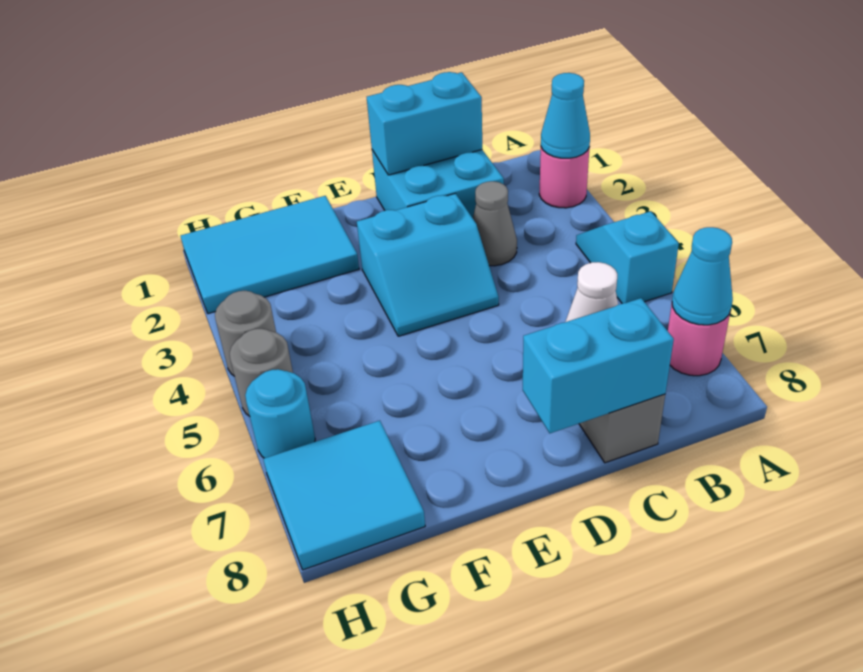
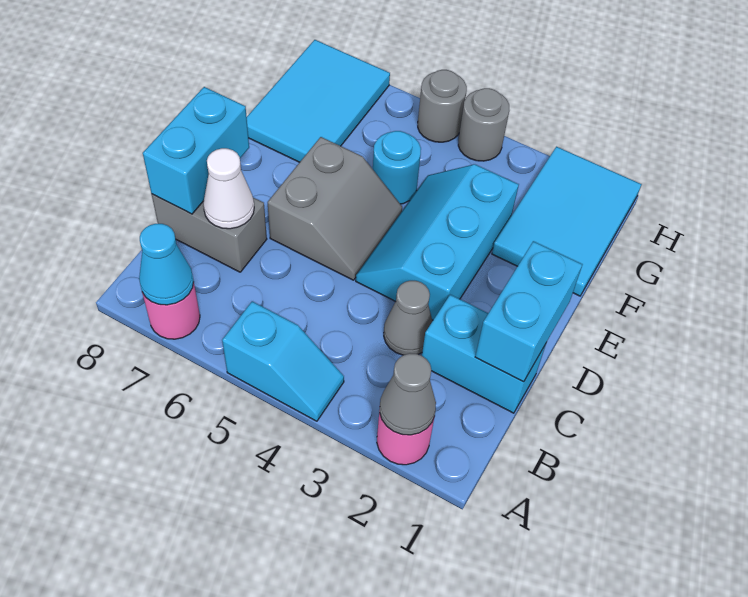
cyan cone A2 level 2 -> grey cone A2 level 2
cyan brick C1:D2 level 1 -> cyan brick C1:C2 level 1
cyan slope D3:E4 level 1 top 3 -> cyan slope D3:F4 level 1 top 3
none -> grey slope D5:E6 level 1 top 6
cyan tile G7:H8 level 1 -> cyan tile F7:H8 level 1
cyan round brick H6 level 1 -> cyan round brick F5 level 1

